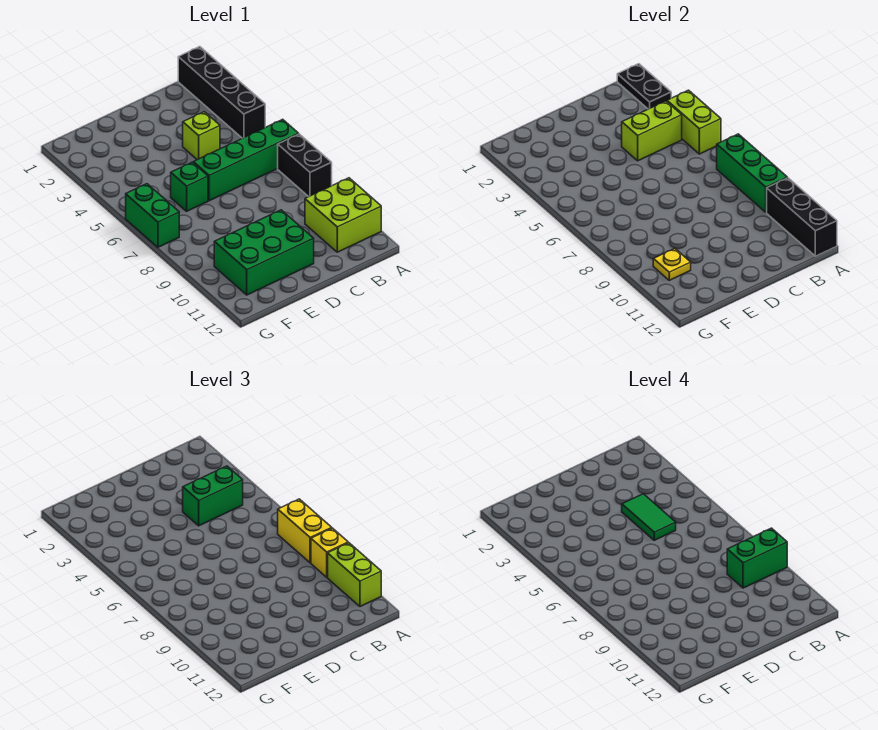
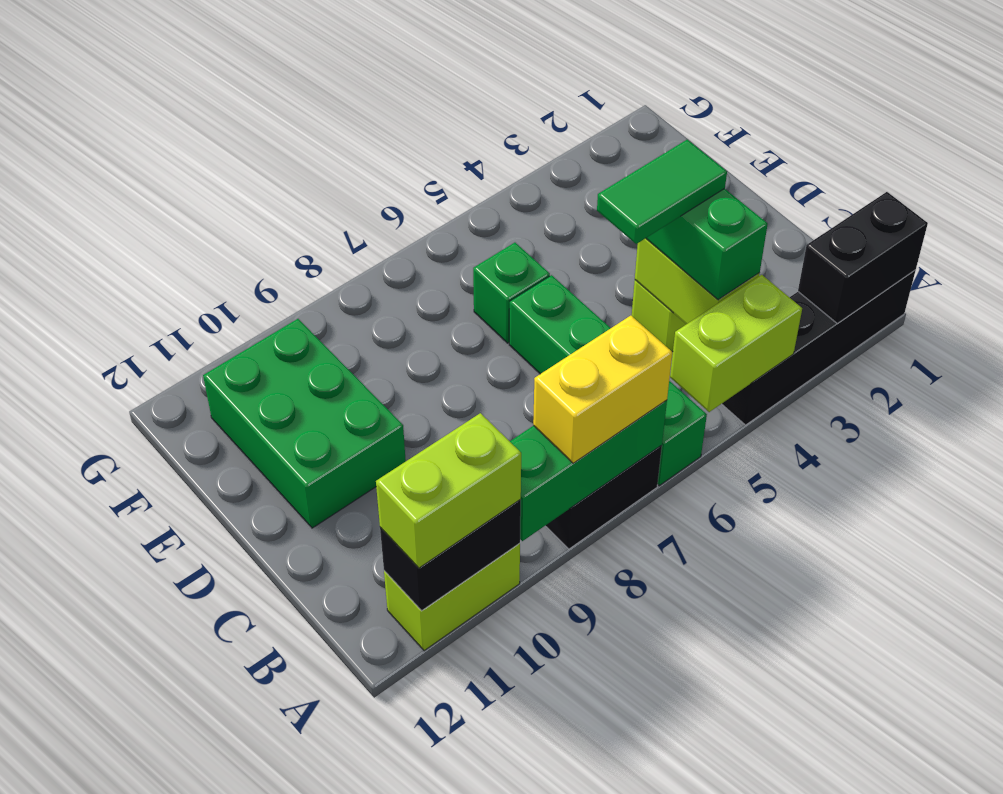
black plate A1:A2 level 2 -> black brick A1:A2 level 2
yellow brick A9 level 3 -> none
green brick A9:B9 level 4 -> none
lime brick A10:B11 level 1 -> lime brick A10:A11 level 1
black brick A10:A12 level 2 -> black brick A10:A11 level 2
yellow plate F10 level 2 -> none
green brick G6:G7 level 1 -> none

